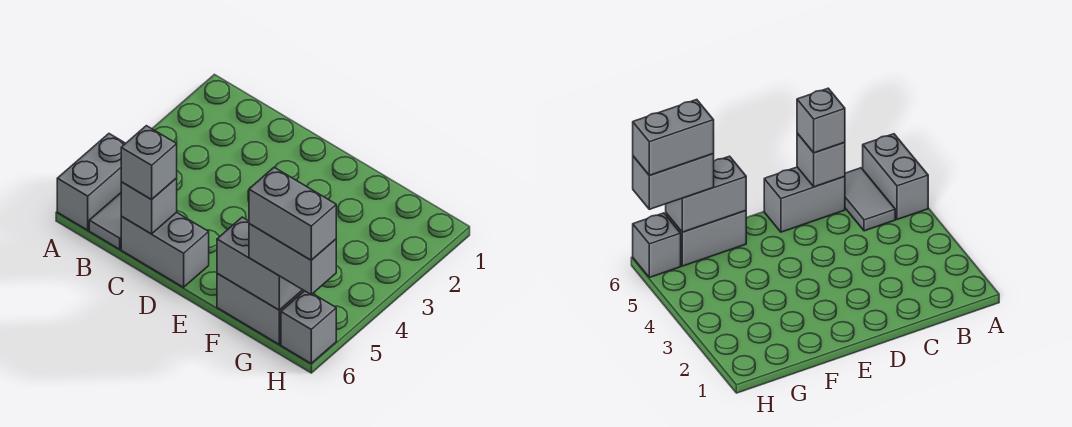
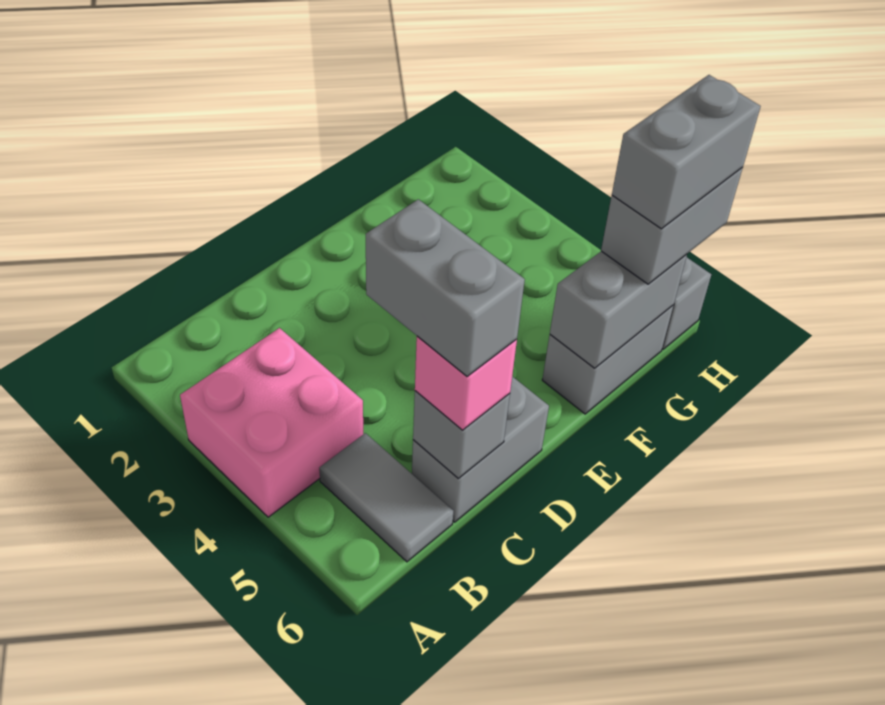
none -> pink brick A3:B4 level 1
grey brick A5:A6 level 1 -> grey brick C5:C6 level 4
grey brick C6 level 3 -> pink brick C6 level 3

